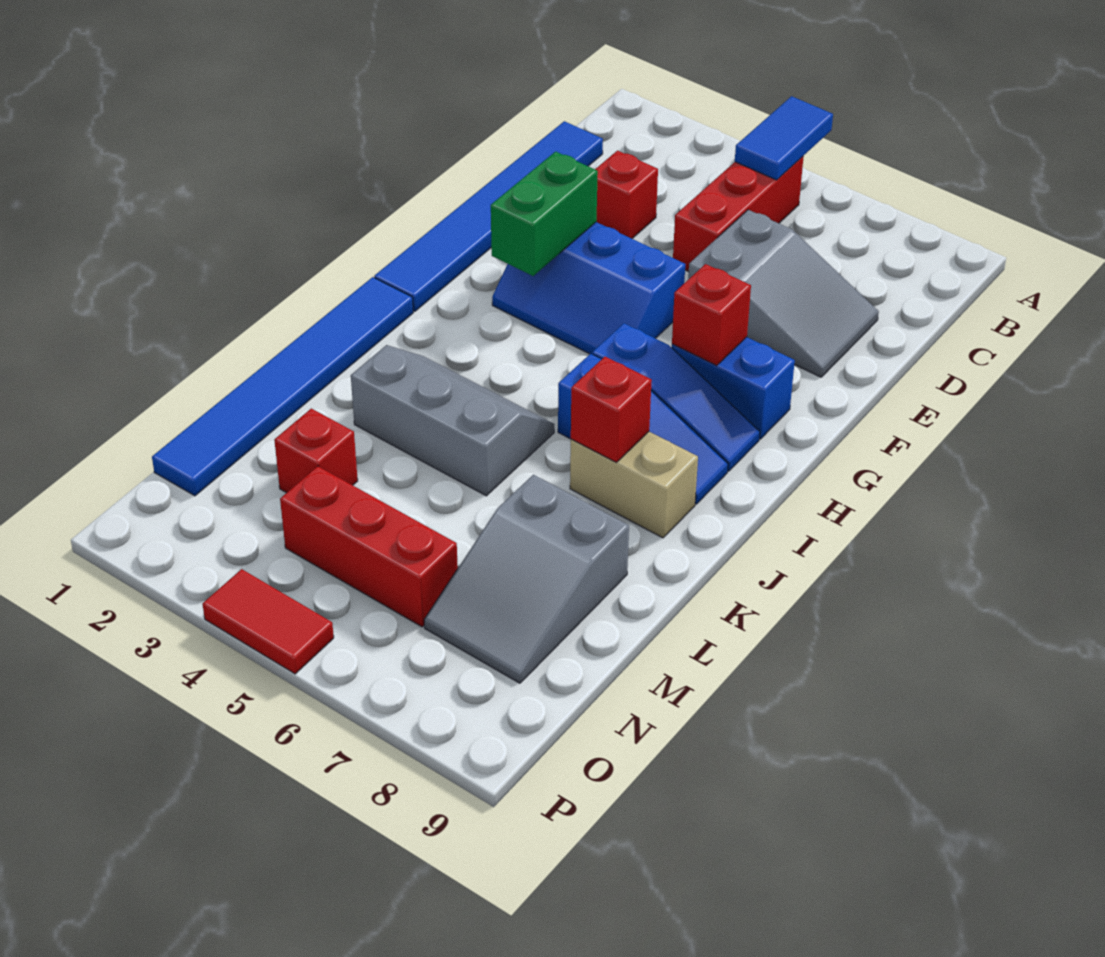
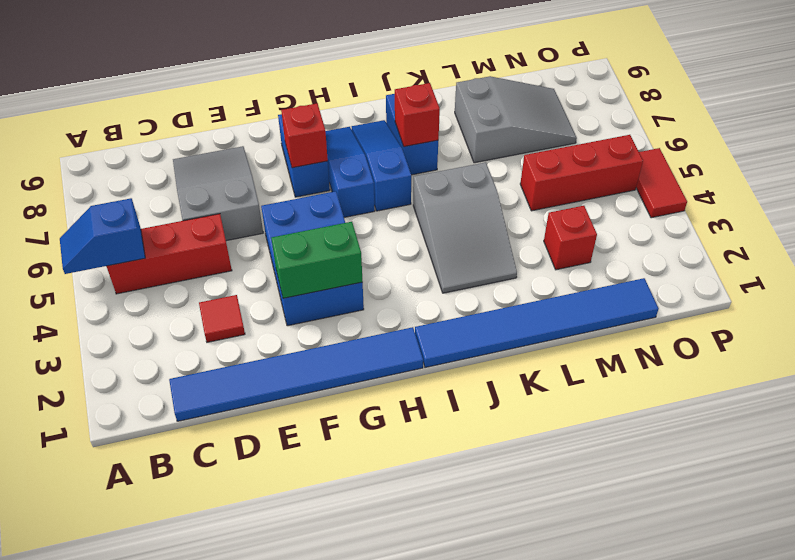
blue tile A5:B5 level 2 -> blue slope A5:B5 level 2 top B
red brick D3 level 1 -> red tile D3 level 1
blue slope F3:G5 level 1 top F -> blue brick F3:G5 level 1
grey slope J3:K5 level 1 top K -> grey slope J3:K5 level 1 top 5
tan brick J7:J8 level 1 -> blue brick J7:J8 level 1
red brick N4:N6 level 1 -> red brick M5:O5 level 1

